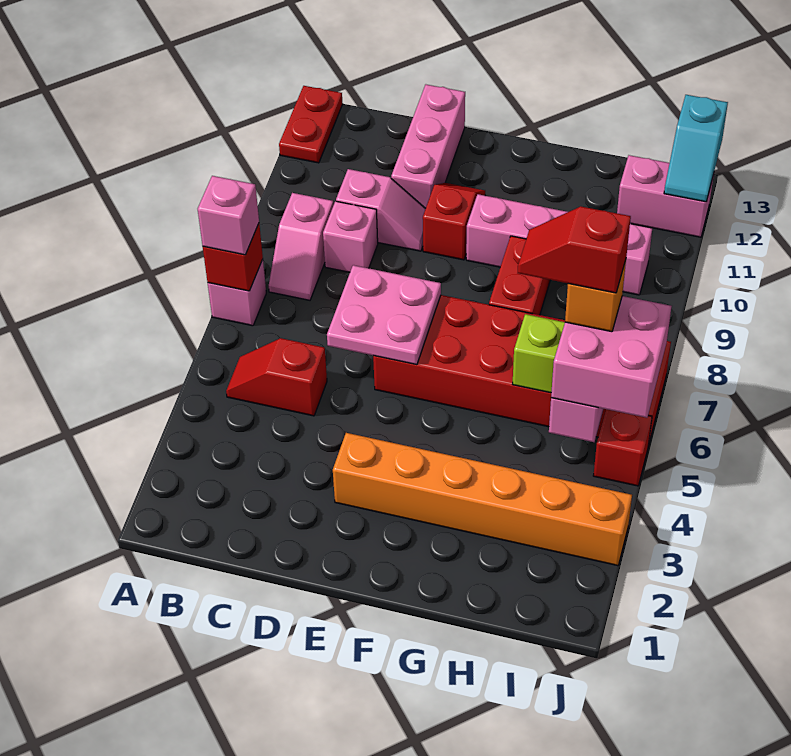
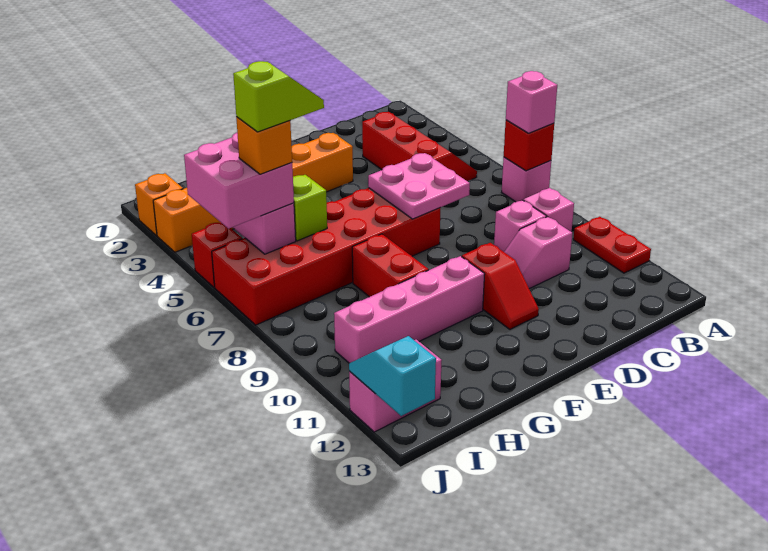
red plate A12:A13 level 1 -> red plate A10:A11 level 1
red slope B5:C5 level 1 top C -> red slope B3:C5 level 1 top C
pink brick D11:D13 level 1 -> none
red slope H6:I6 level 5 top I -> lime slope H6:I6 level 5 top I
none -> orange brick J2 level 1

